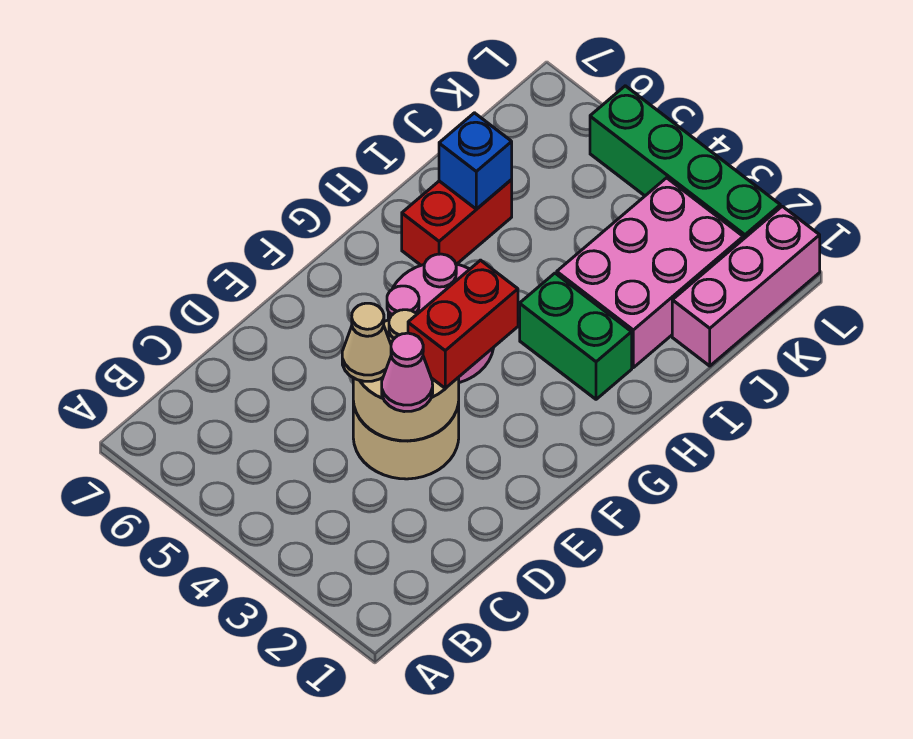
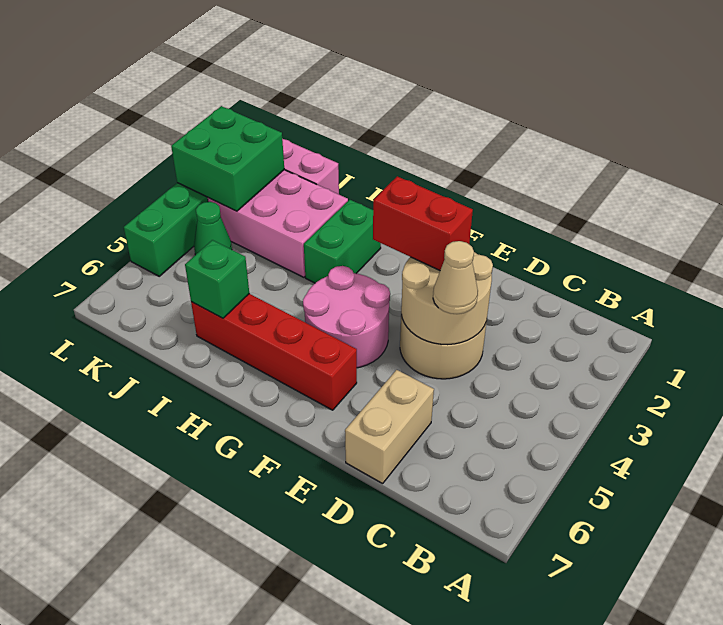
pink cone D3 level 3 -> none
none -> tan brick D6:D7 level 1
red brick H6:I6 level 1 -> red brick F6:I6 level 1
blue brick I6 level 2 -> green brick I6 level 2
none -> green brick K2:L3 level 2
none -> green cone K4 level 1

